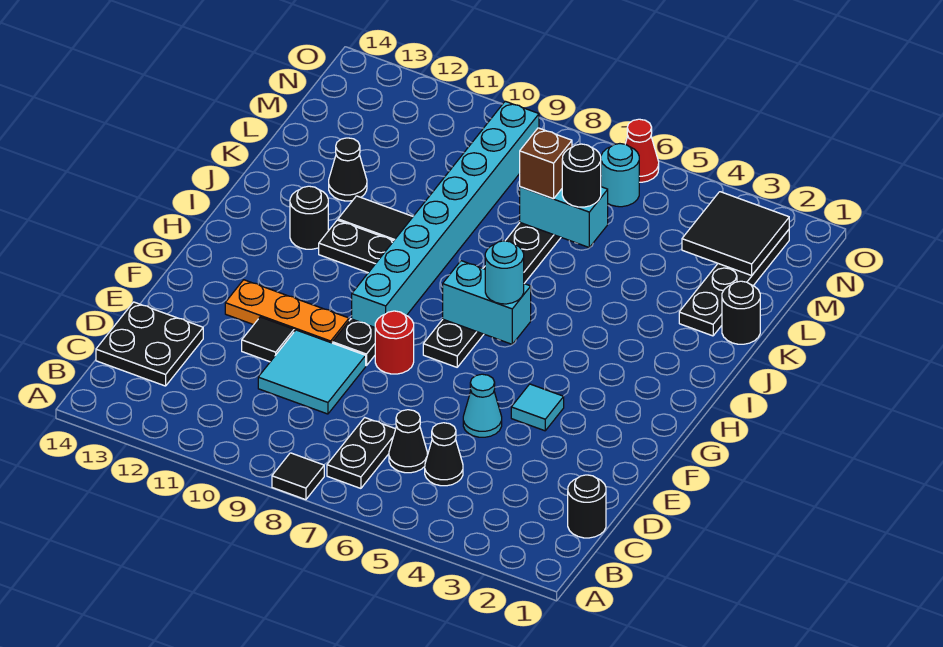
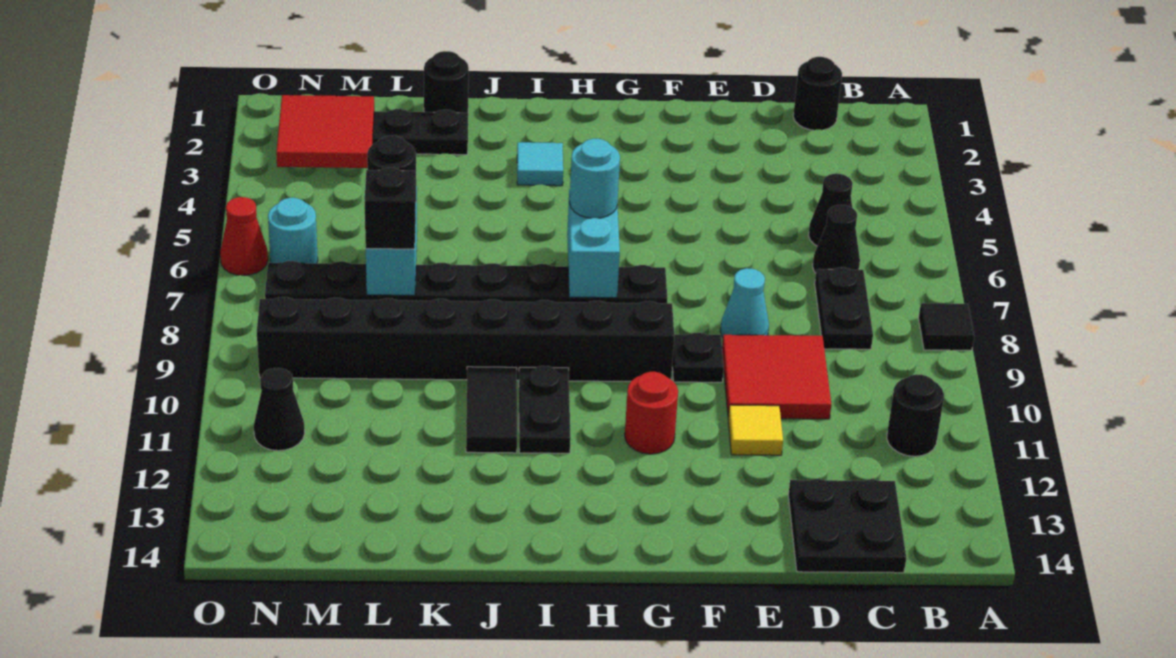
black plate B7:C7 level 1 -> black plate C7:C8 level 1
cyan tile D9:E10 level 1 -> red tile D9:E10 level 1
cyan cone E5 level 1 -> cyan cone E8 level 1
black tile E11 level 1 -> yellow tile E11 level 1
cyan tile F4 level 1 -> cyan tile I3 level 1
red round brick F8 level 1 -> red round brick G11 level 1
orange plate F10:F12 level 1 -> none
cyan brick G9:N9 level 1 -> black brick G9:N9 level 1
black round brick I12 level 1 -> black round brick B11 level 1
black cone K12 level 1 -> black cone N11 level 1
brown brick L7 level 3 -> black brick L7 level 3
black tile M2:N3 level 2 -> red tile M2:N3 level 2

